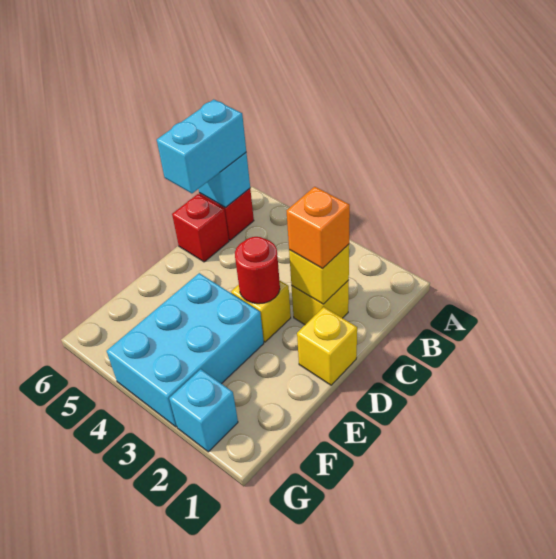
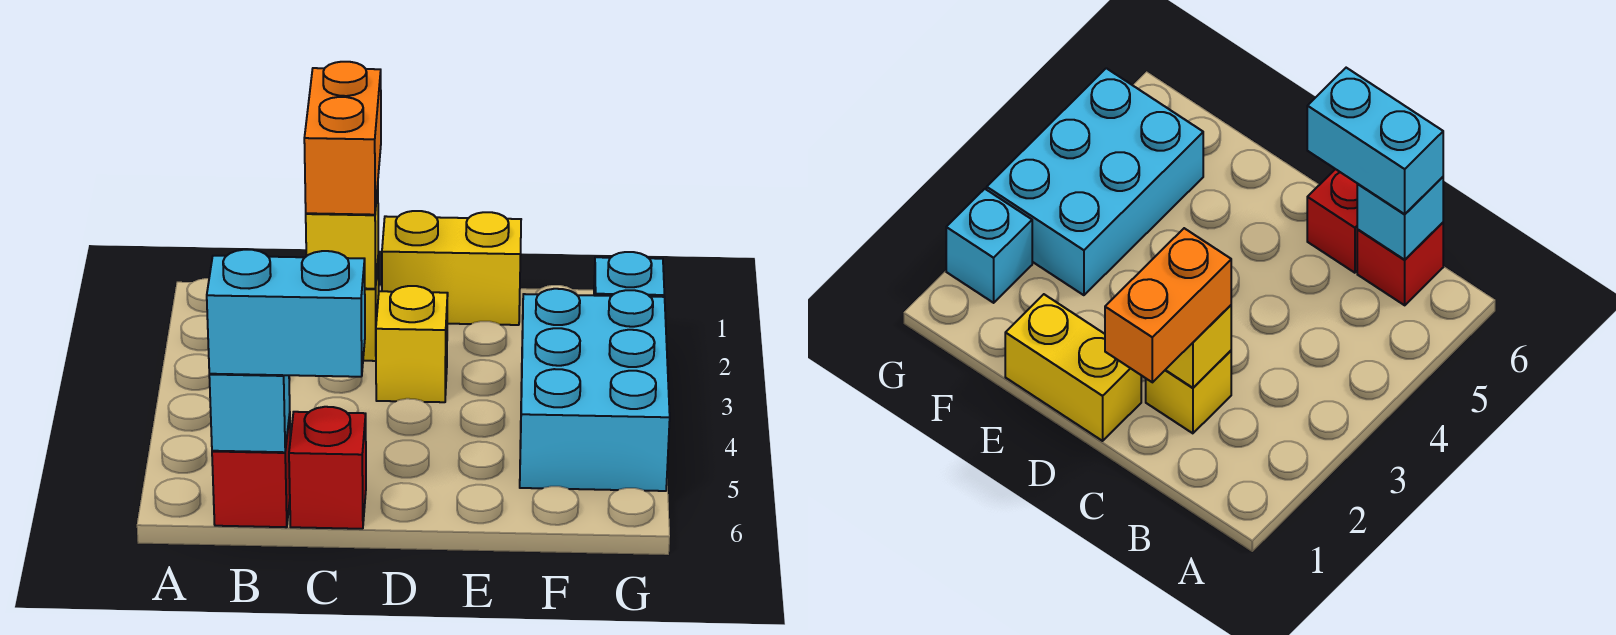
orange brick C2 level 3 -> orange brick C1:C2 level 3
yellow brick D1 level 1 -> yellow brick D1:E1 level 1
red round brick D3 level 2 -> none
cyan brick E3:G4 level 1 -> cyan brick F3:G5 level 1

